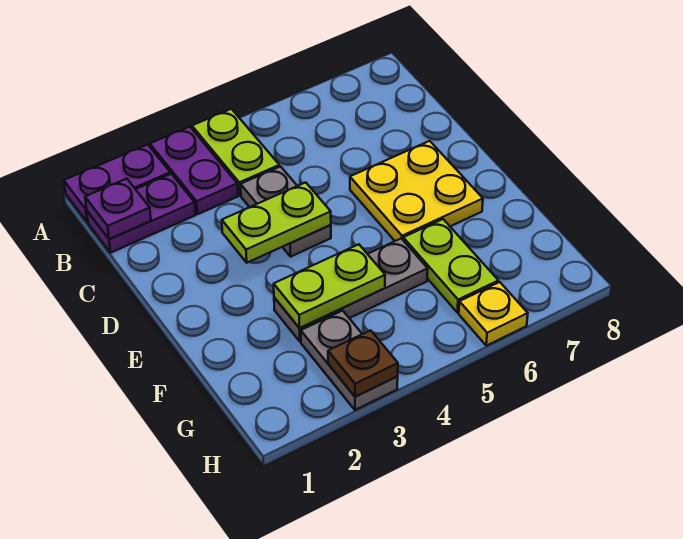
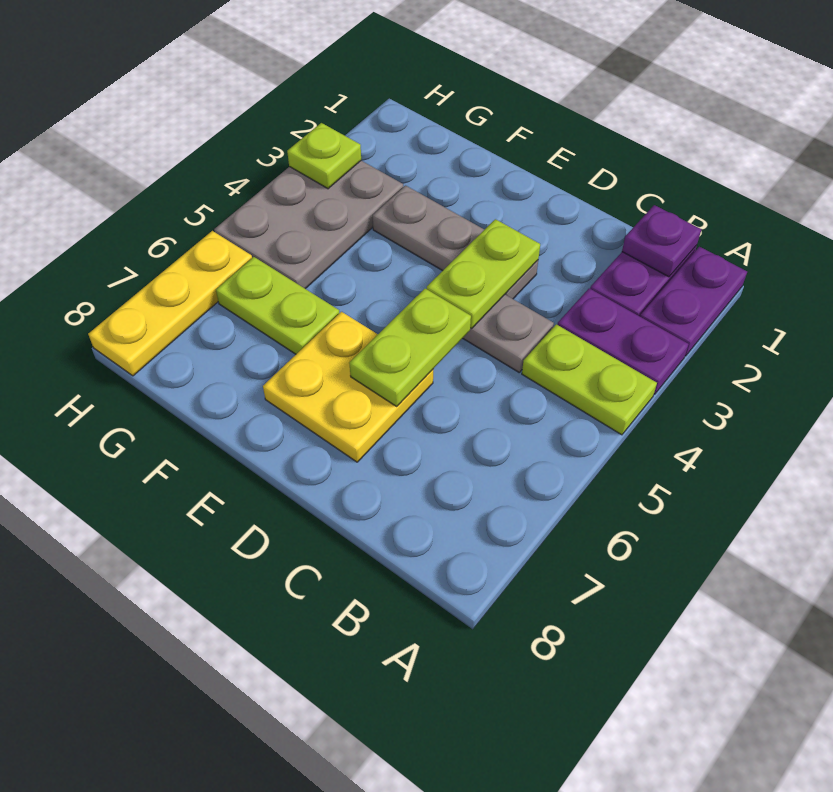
grey plate F3:F5 level 1 -> grey plate D3:F3 level 1
lime plate F3:F4 level 2 -> lime plate D5:D6 level 2
grey plate G3:H3 level 1 -> grey plate G3:H5 level 1
brown plate H3 level 2 -> lime plate H3 level 2
yellow plate H6 level 1 -> yellow plate H6:H8 level 1

